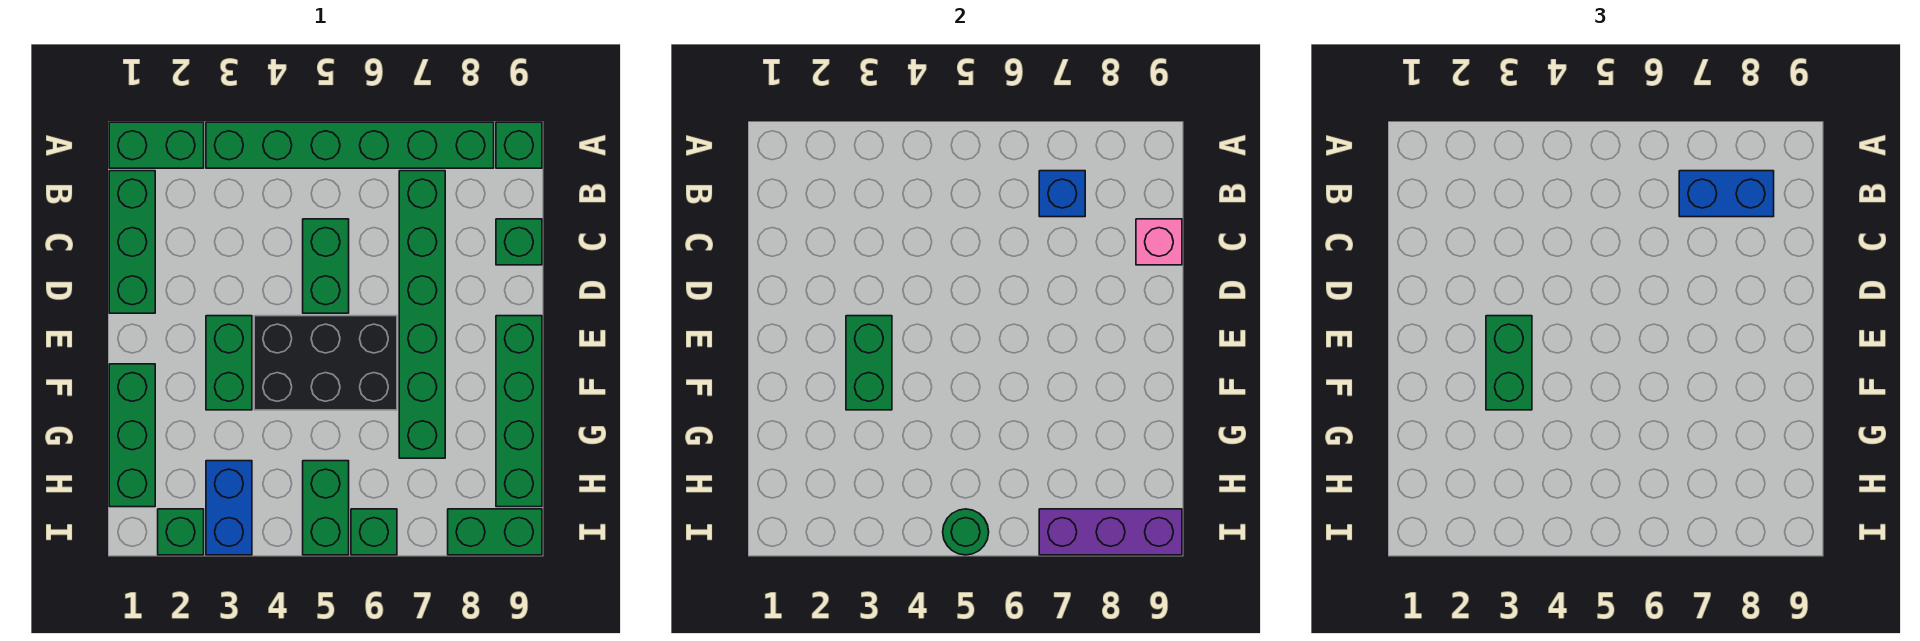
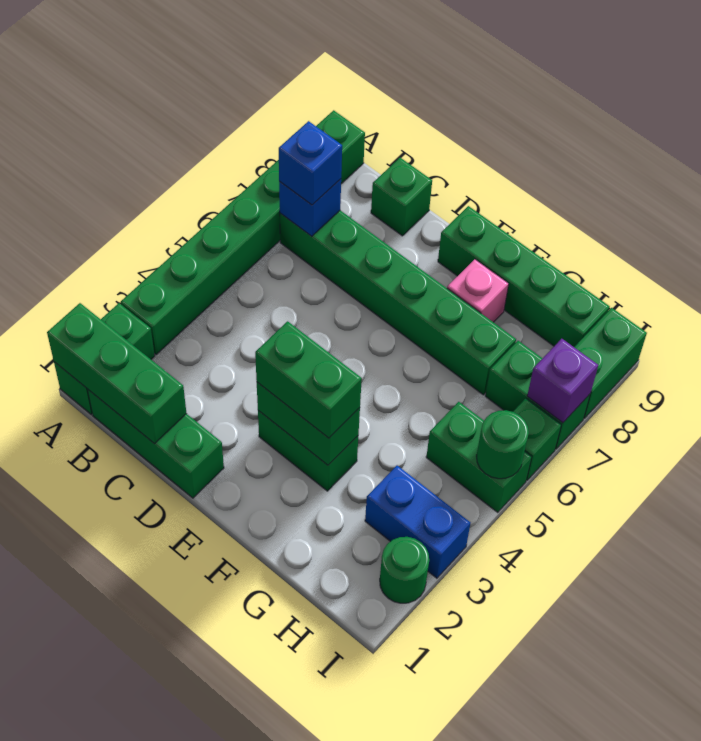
blue brick B7:B8 level 3 -> blue brick B7 level 3
green brick C5:D5 level 1 -> green brick H7:I7 level 1
pink brick C9 level 2 -> pink brick F8 level 1
black brick E4:F6 level 1 -> none
green brick F1:H1 level 1 -> green brick A1:C1 level 2
green brick I2 level 1 -> green round brick I2 level 1
purple brick I7:I9 level 2 -> purple brick I7 level 2

